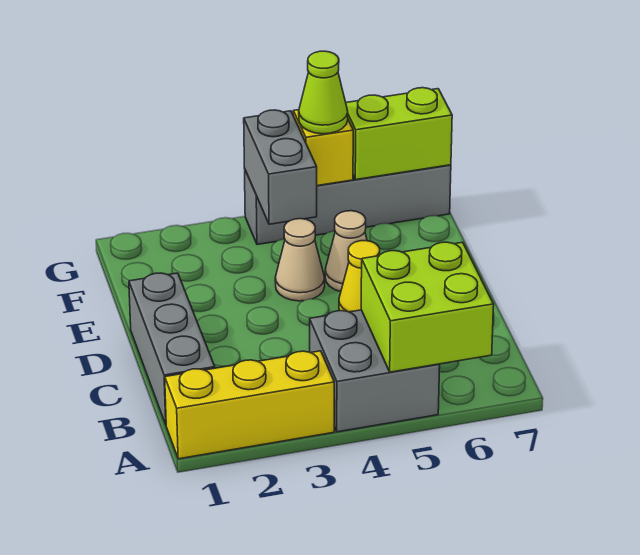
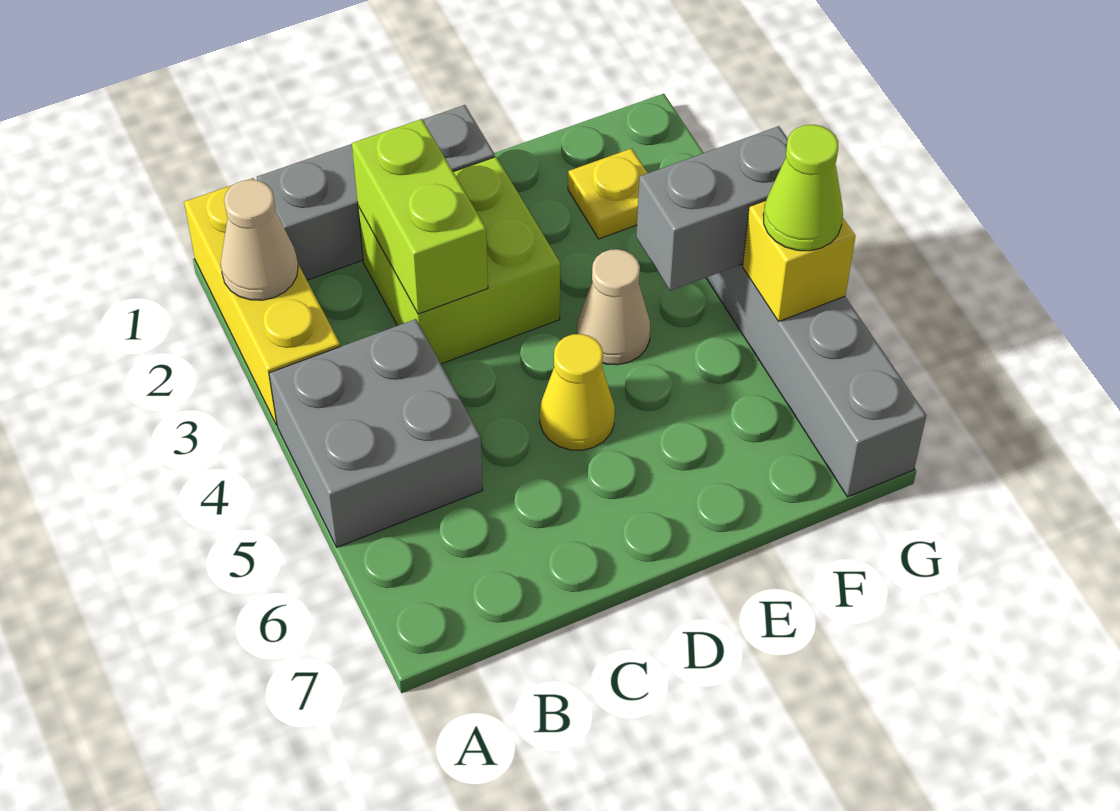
lime brick A5:B6 level 2 -> lime brick C2:D3 level 1
tan cone E5 level 1 -> tan cone A2 level 2
none -> yellow plate F2 level 1
lime brick G6:G7 level 2 -> lime brick C2:C3 level 2

